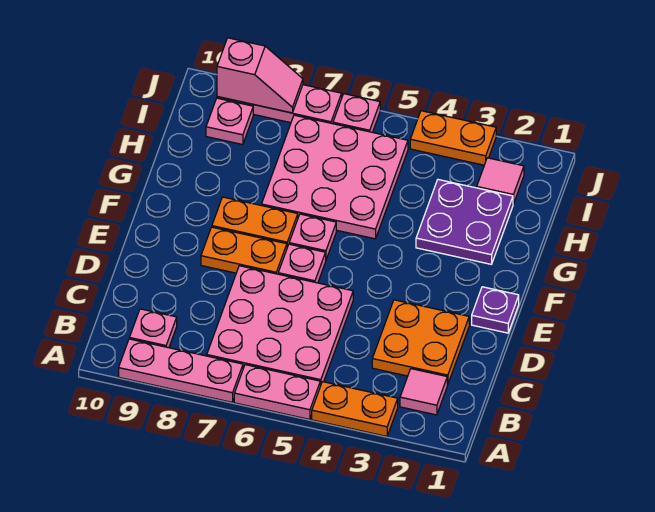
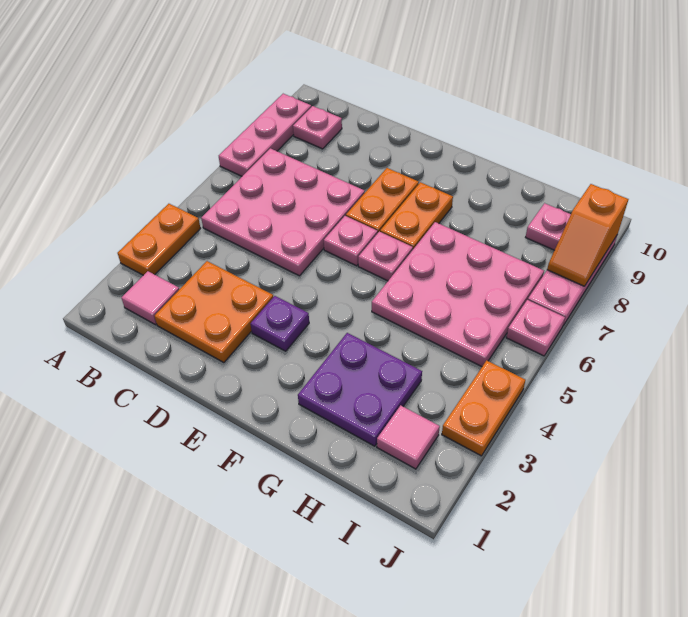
pink plate A5:A6 level 1 -> none
purple plate E1 level 1 -> purple plate E3 level 1
pink slope J8:J9 level 2 top 9 -> orange slope J8:J9 level 2 top 9

